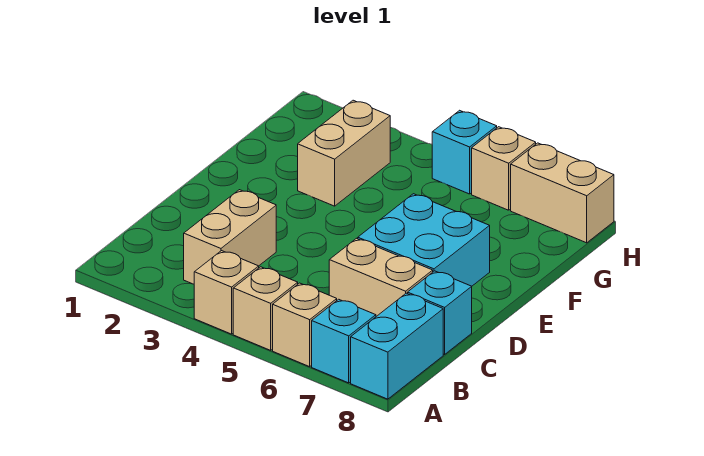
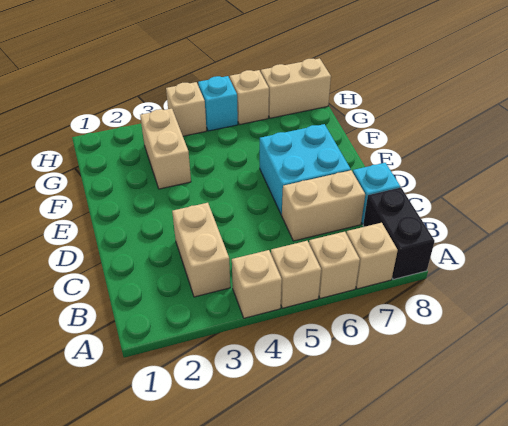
cyan brick A7 level 1 -> tan brick A7 level 1
cyan brick A8:B8 level 1 -> black brick A8:B8 level 1
none -> tan brick H4 level 1

